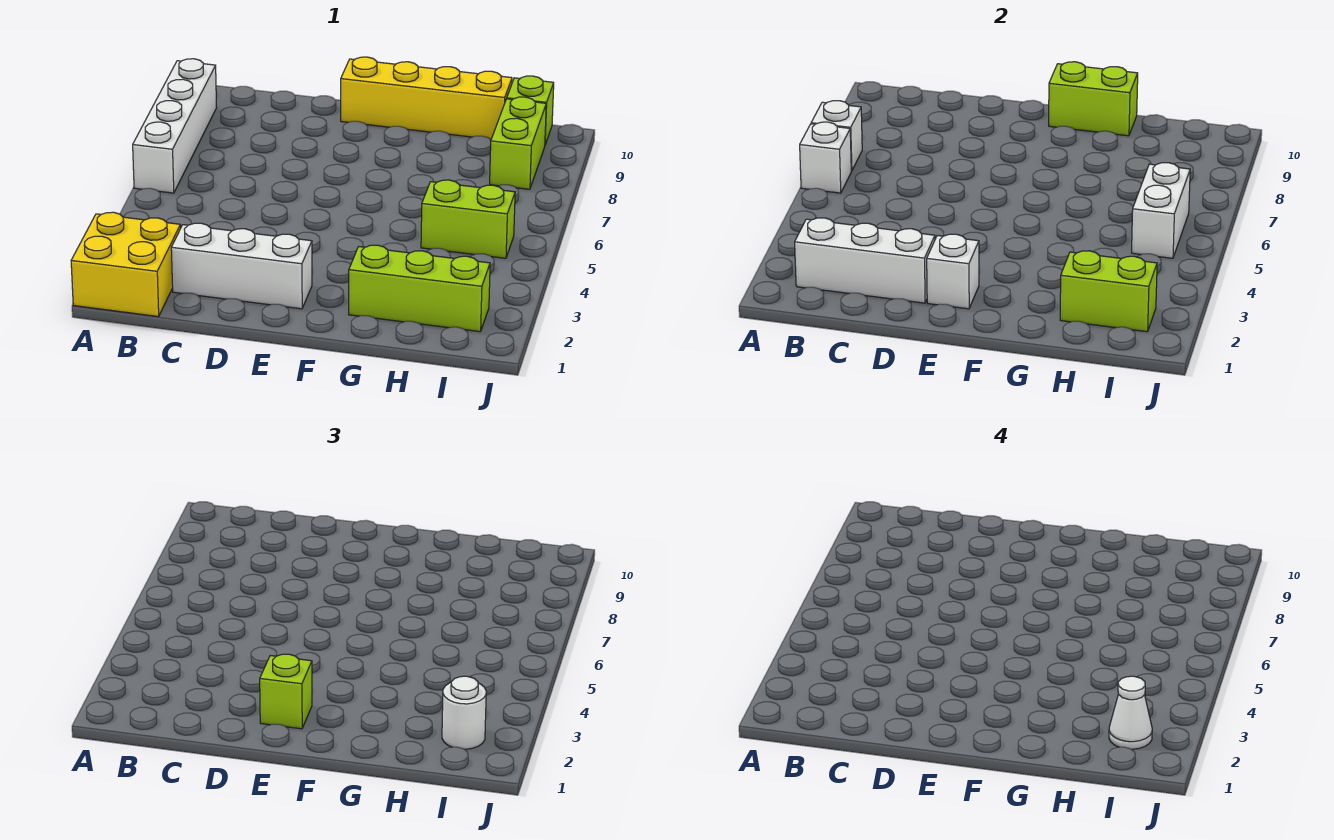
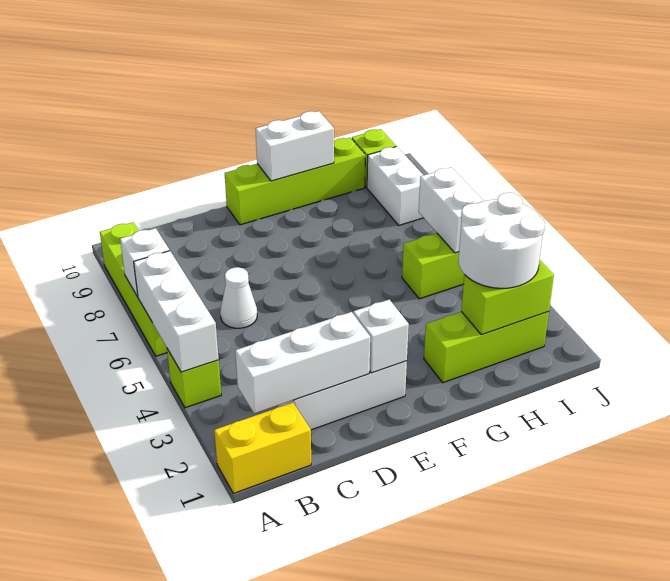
yellow brick A1:B2 level 1 -> yellow brick A1:B1 level 1
white brick A6:A9 level 1 -> lime brick A6:A9 level 1
white brick A6 level 2 -> white brick A4:A6 level 2
lime brick E2 level 3 -> lime brick A4 level 1
yellow brick E10:H10 level 1 -> lime brick E10:H10 level 1
lime brick F10:G10 level 2 -> white brick F10:G10 level 2
white round brick I2 level 3 -> white round brick H2:I3 level 3
white cone I2 level 4 -> white cone C6 level 1
lime brick I8:I9 level 1 -> white brick I8:I9 level 1

